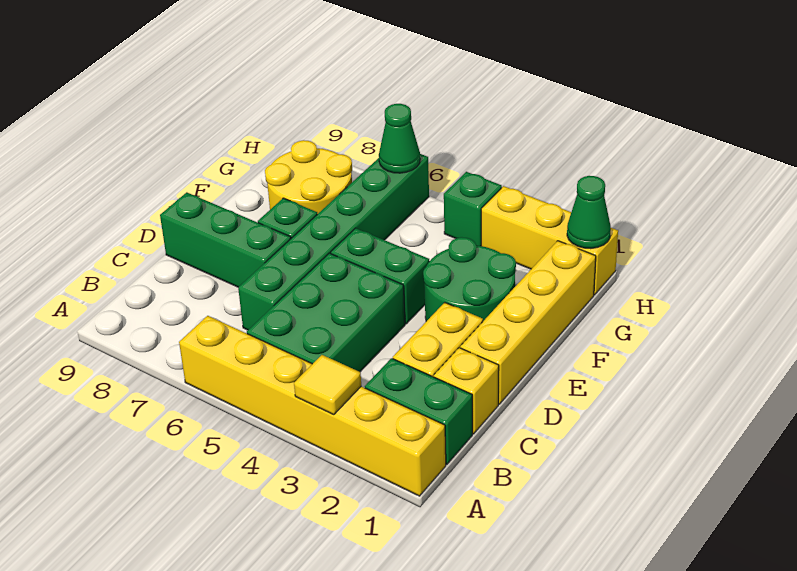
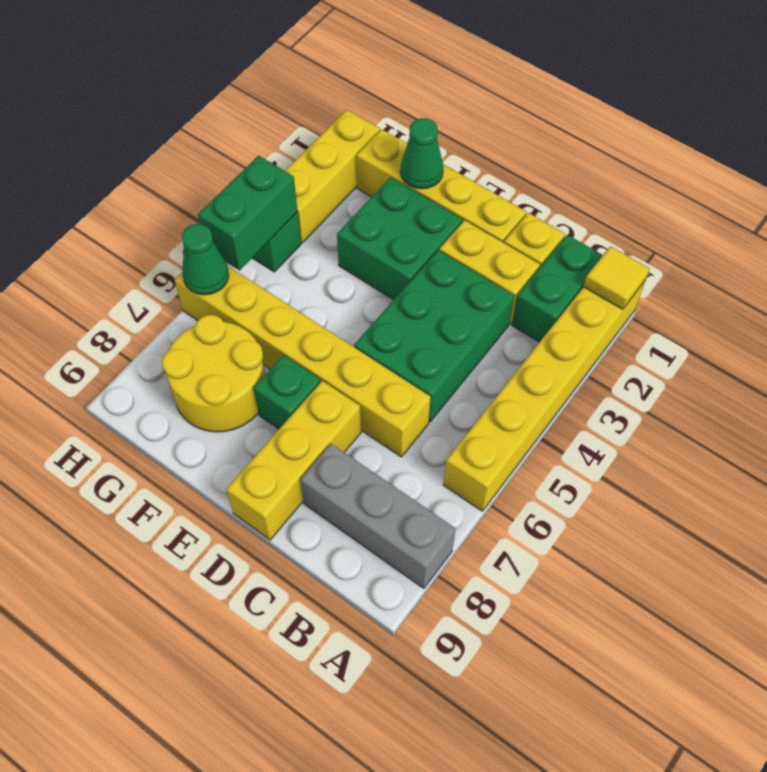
yellow tile A3 level 2 -> yellow tile A1 level 2
none -> grey brick A8:C8 level 1
green brick B4:D5 level 1 -> green brick C3:D5 level 1
green brick C6:H6 level 1 -> yellow brick C6:H6 level 1
green brick D7:D9 level 1 -> yellow brick D7:D9 level 1
green round brick E2:F3 level 1 -> green brick E2:F3 level 1
green brick E4:E5 level 1 -> green brick H4:H5 level 2
green cone H1 level 2 -> green cone F1 level 2

